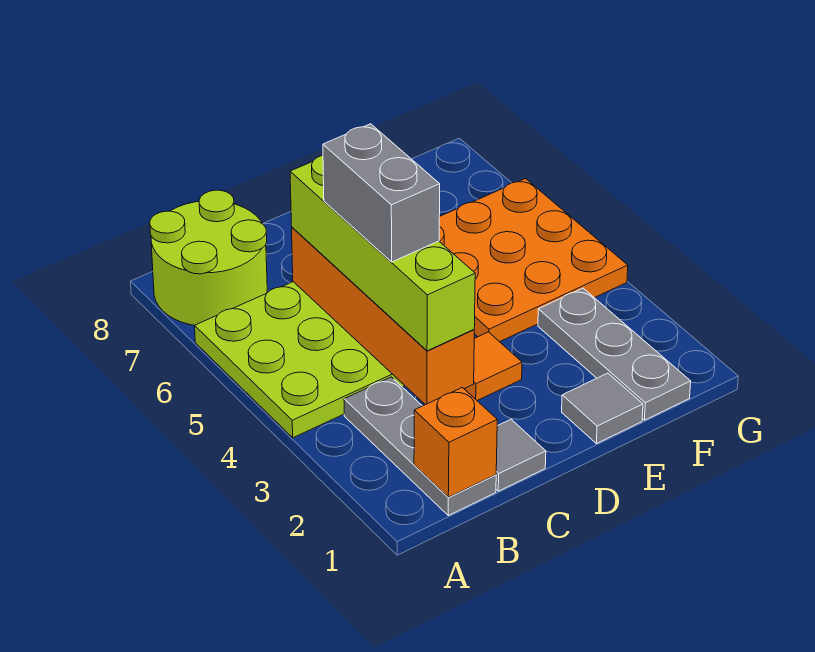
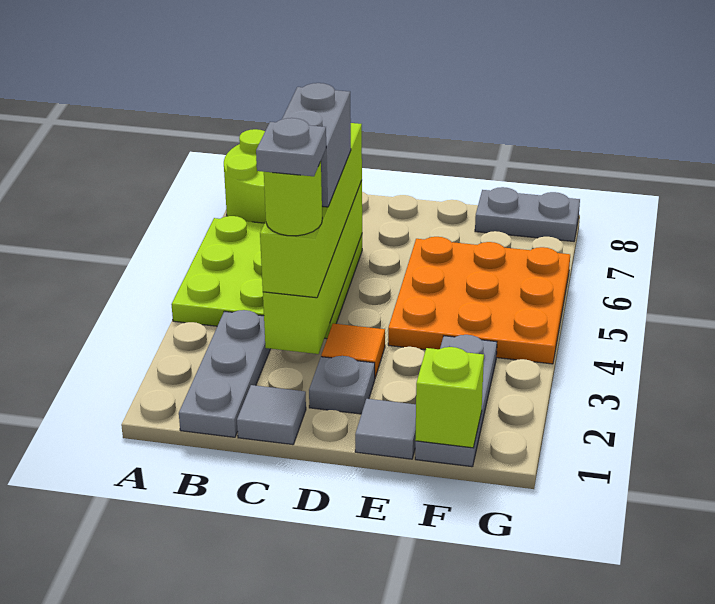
orange brick B1 level 2 -> none
orange brick C3:C6 level 2 -> lime brick C3:C6 level 2
none -> lime round brick C3 level 4
none -> grey plate C3 level 5
none -> grey plate D2 level 1
none -> lime brick F1 level 2
none -> grey plate F8:G8 level 1

